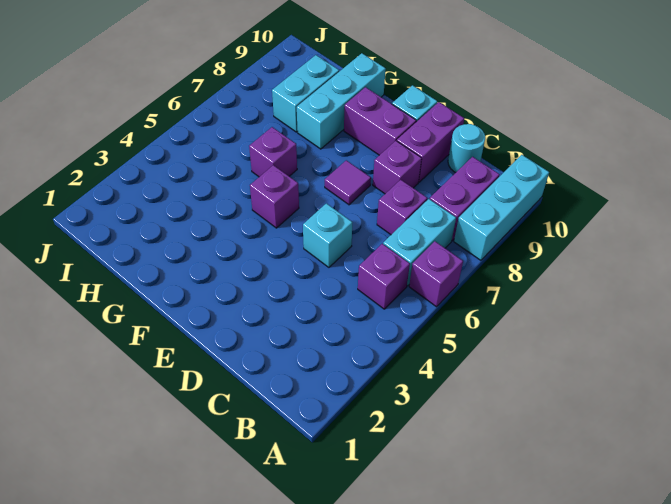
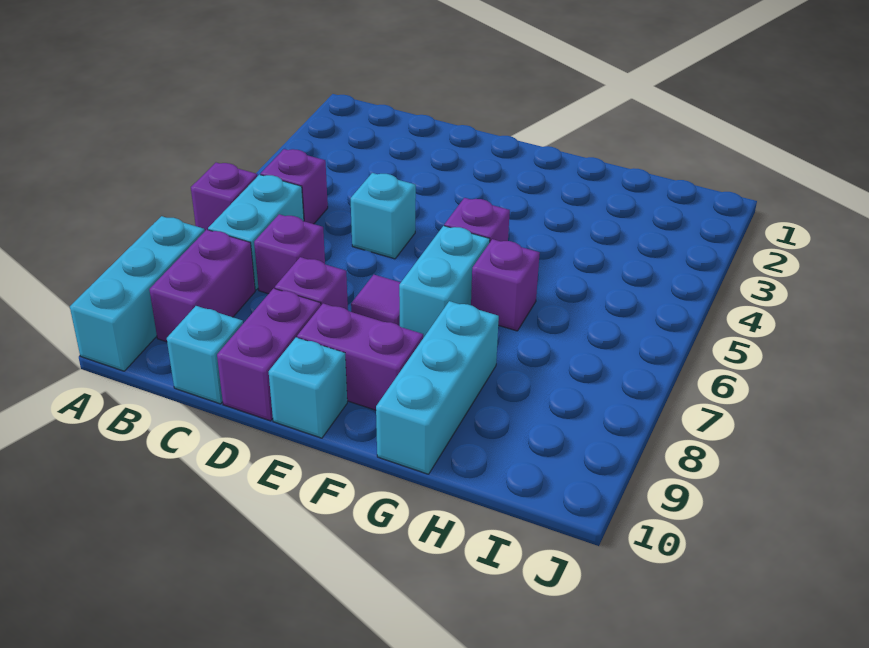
cyan round brick C10 level 1 -> cyan brick C10 level 1
cyan brick H8:H9 level 1 -> cyan brick F6:F7 level 1

